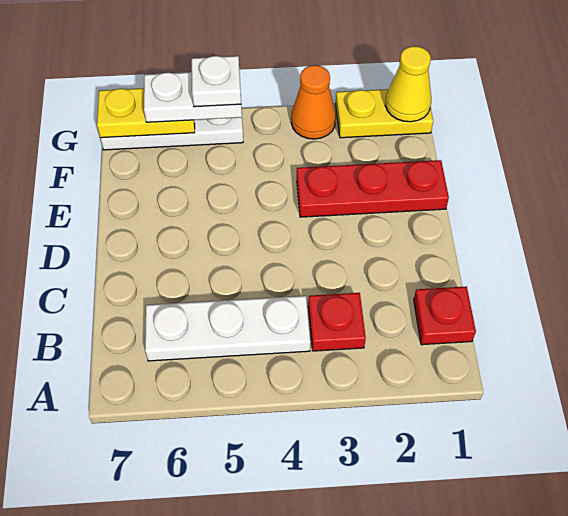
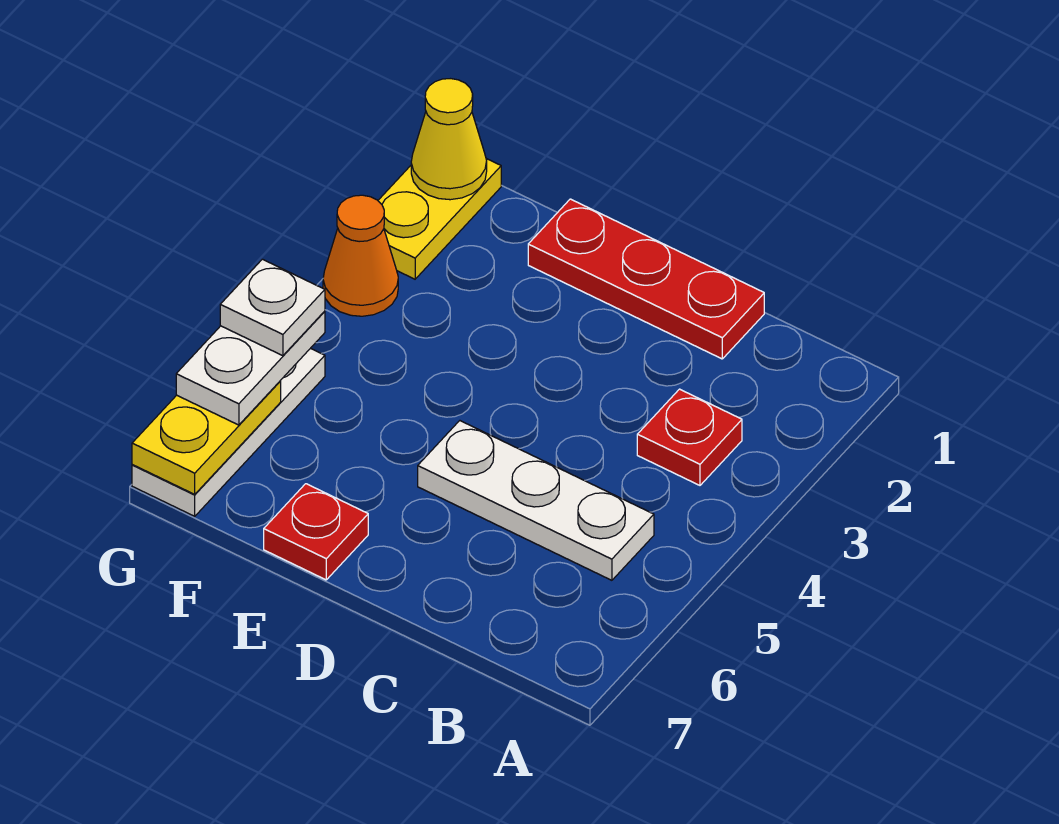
red plate B1 level 1 -> red plate E7 level 1
white plate B4:B6 level 1 -> white plate B5:D5 level 1
red plate E1:E3 level 1 -> red plate C1:E1 level 1

